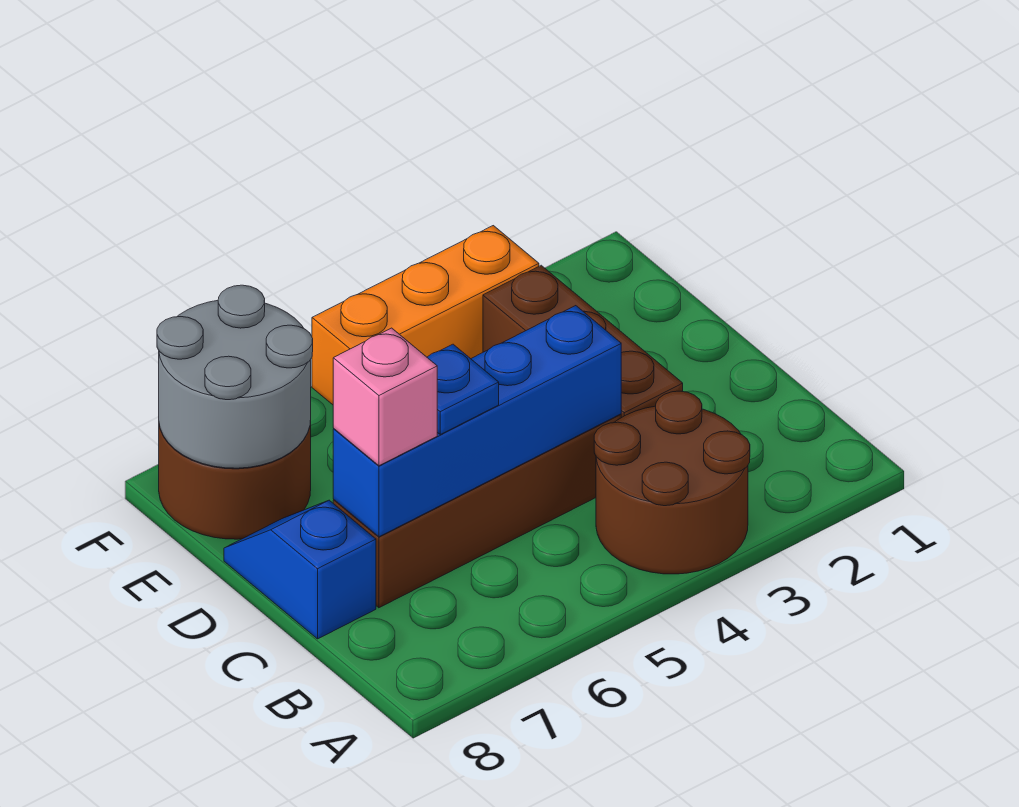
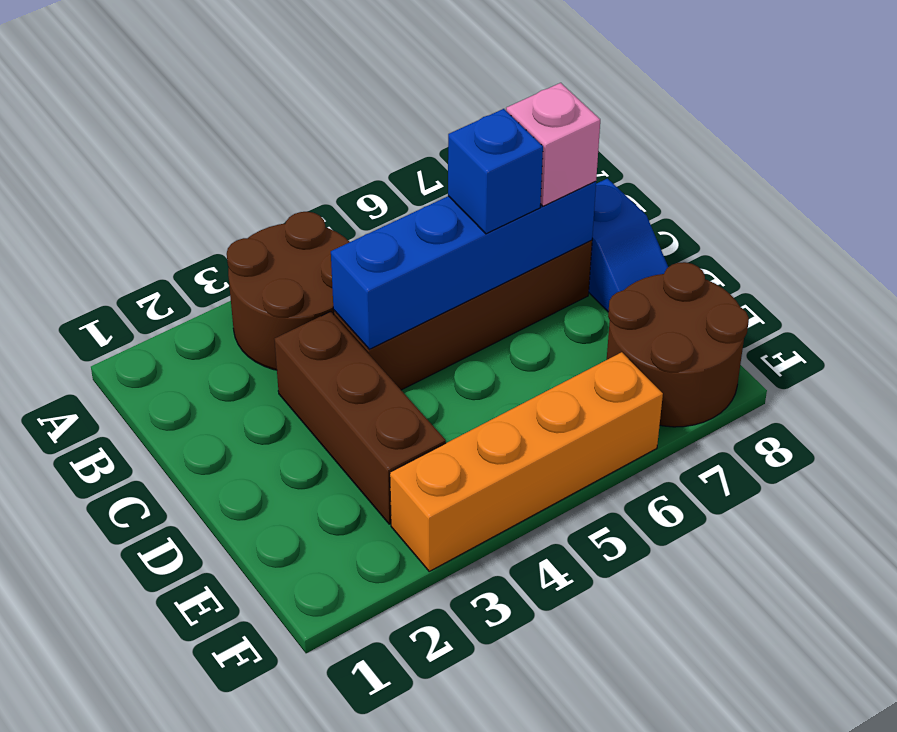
blue plate C6 level 3 -> blue brick C6 level 3
grey round brick E7:F8 level 2 -> none
orange brick F3:F5 level 1 -> orange brick F3:F6 level 1

